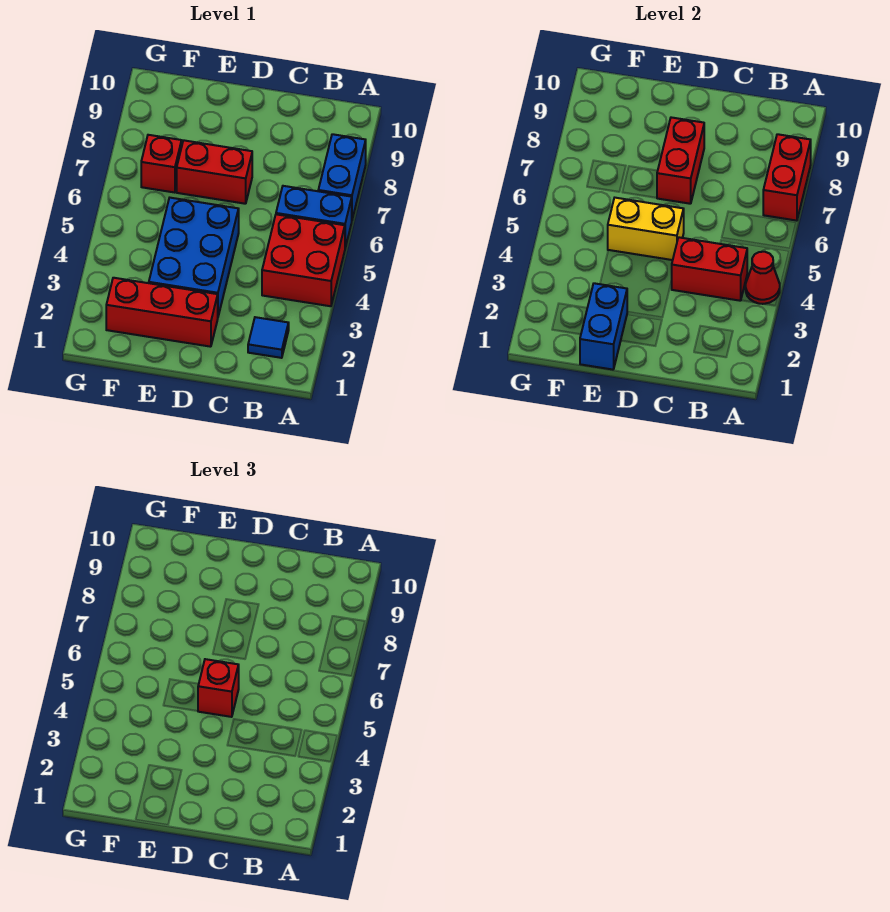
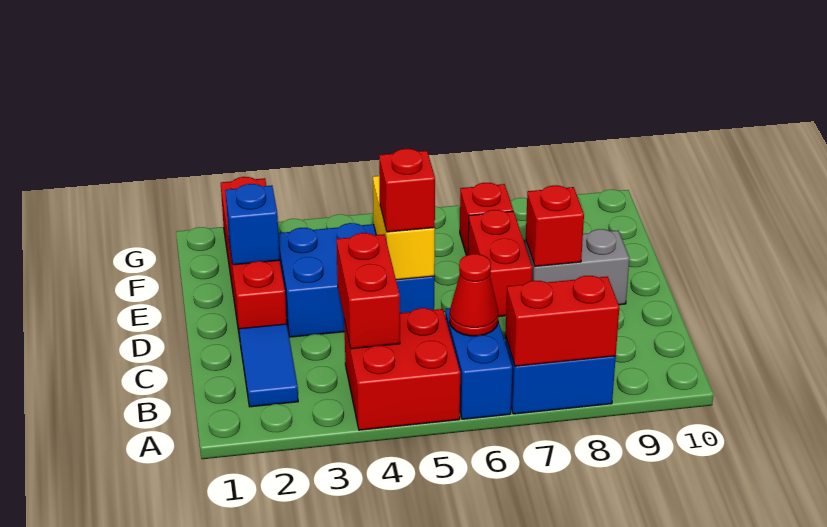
red cone A4 level 2 -> red cone B6 level 2
blue tile B2 level 1 -> blue tile B2:C2 level 1
red brick D2:F2 level 1 -> red brick D2:G2 level 1
red brick D7:D8 level 2 -> red brick D8 level 2
none -> grey brick D8:D9 level 1
blue brick E1:E2 level 2 -> blue brick E2 level 2

